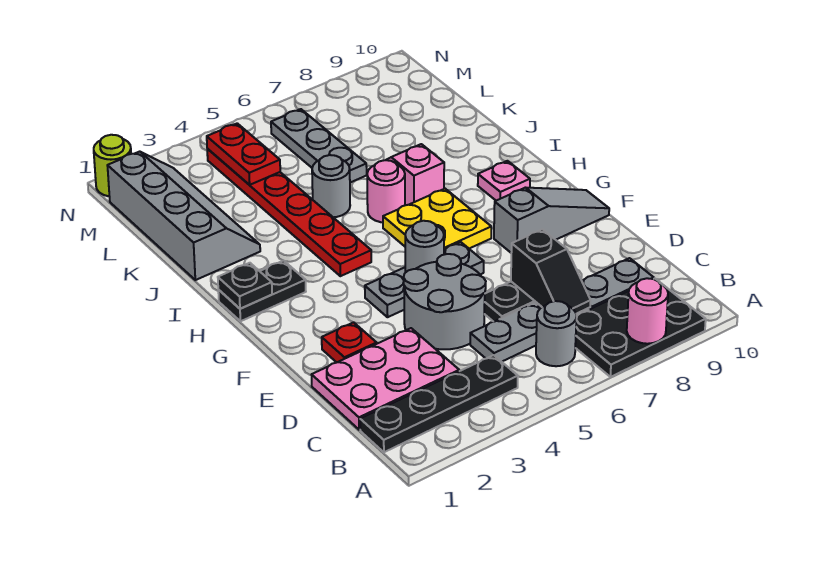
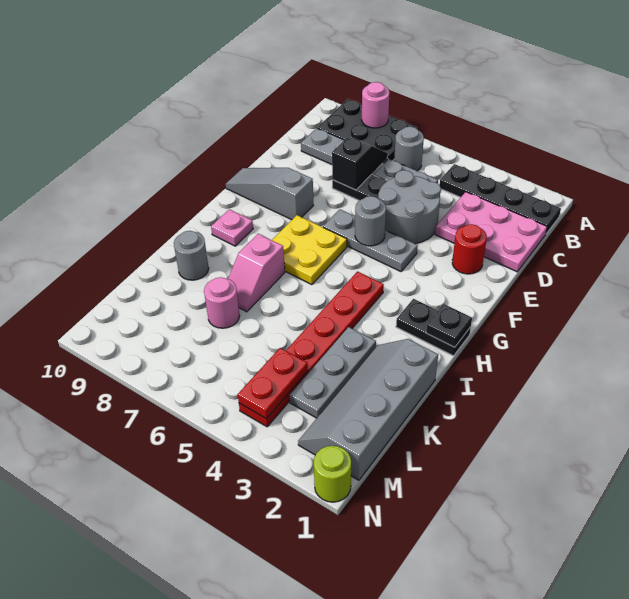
red plate E2 level 1 -> red round brick E2 level 1
pink round brick I6 level 1 -> pink round brick K7 level 1
grey round brick J5 level 1 -> grey round brick J9 level 1
grey plate K6:M6 level 1 -> grey plate J3:L3 level 1

